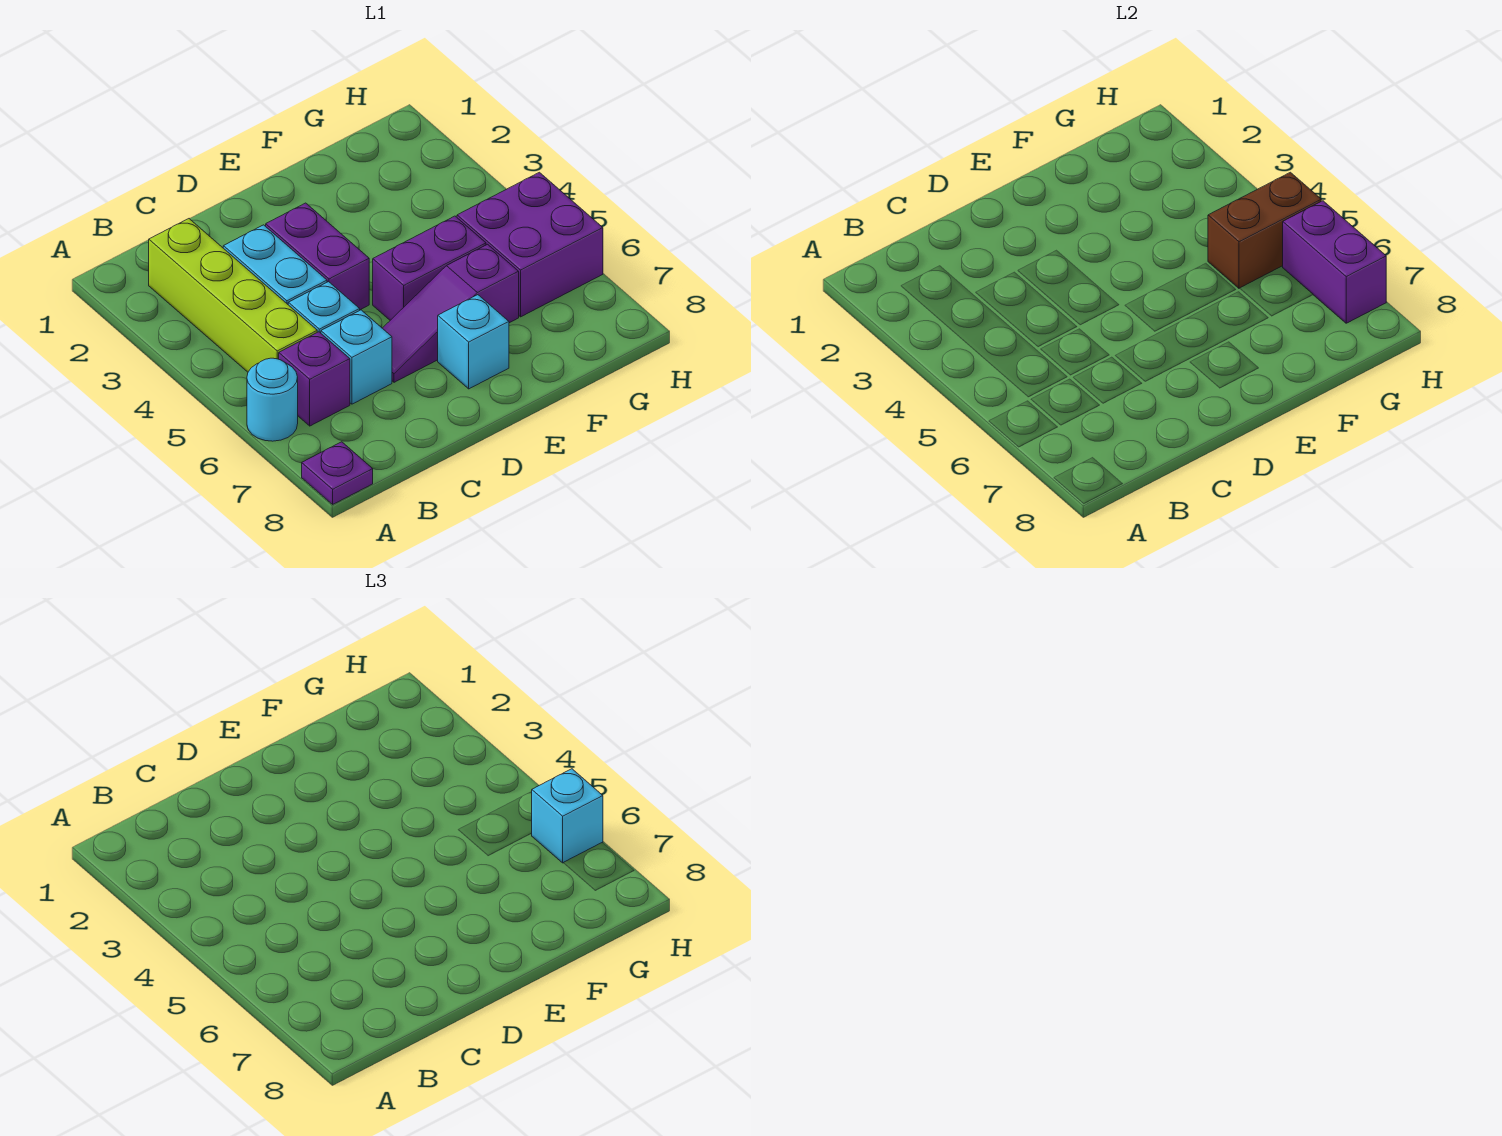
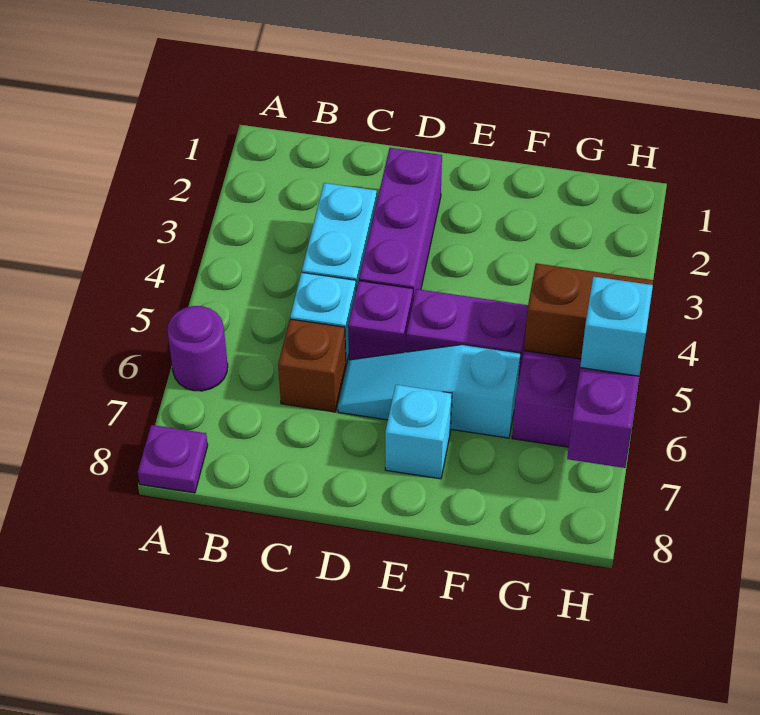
cyan round brick A6 level 1 -> purple round brick A6 level 1
lime brick B2:B5 level 1 -> none
purple brick B6 level 1 -> purple brick D5 level 1
cyan brick C6 level 1 -> brown brick C6 level 1
purple brick D3:D4 level 1 -> purple brick D2:D4 level 1
purple slope D6:F6 level 1 top F -> cyan slope D6:F6 level 1 top F

